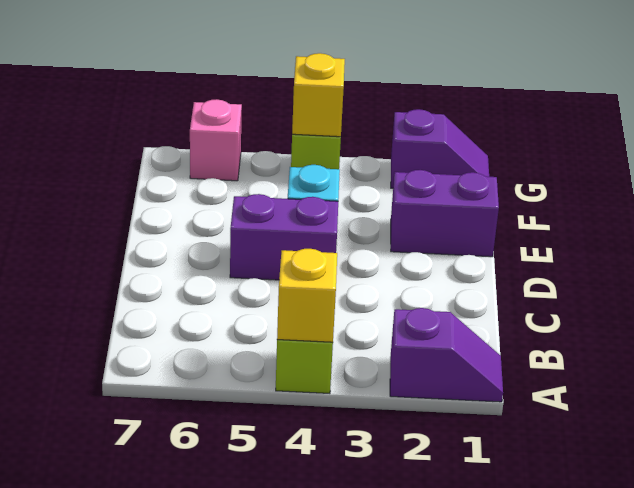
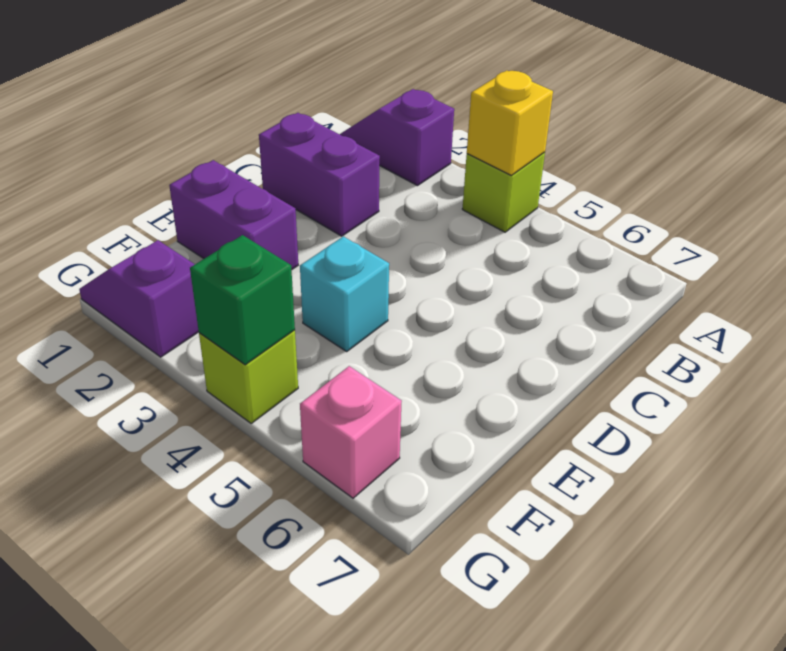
purple brick D4:D5 level 1 -> purple brick C1:C2 level 1
yellow brick G4 level 2 -> green brick G4 level 2

